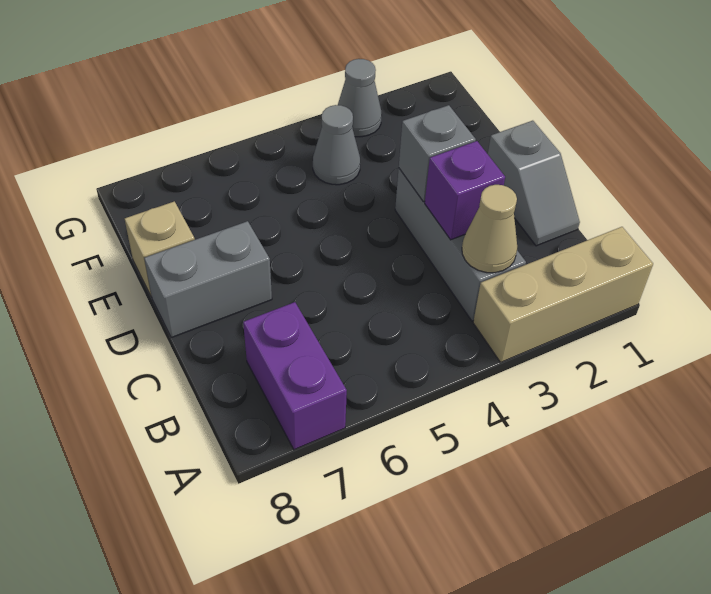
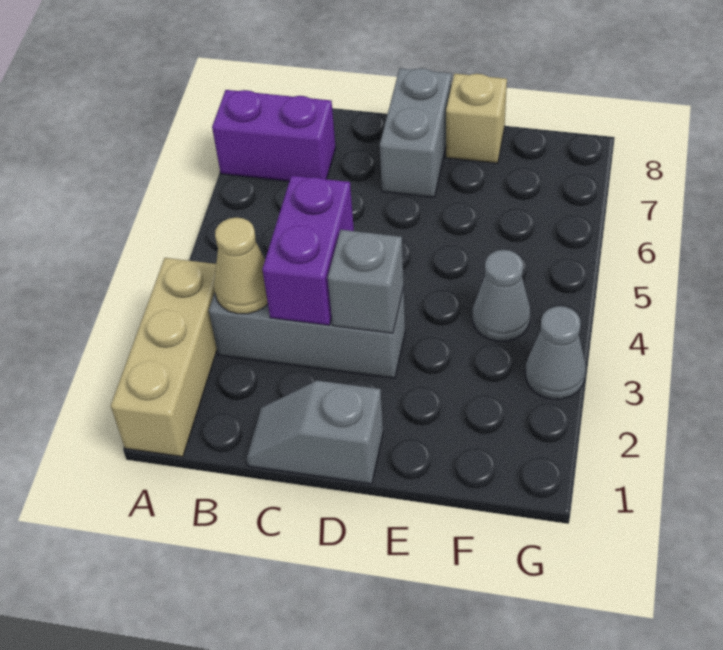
purple brick C3 level 2 -> purple brick C3:C4 level 2

